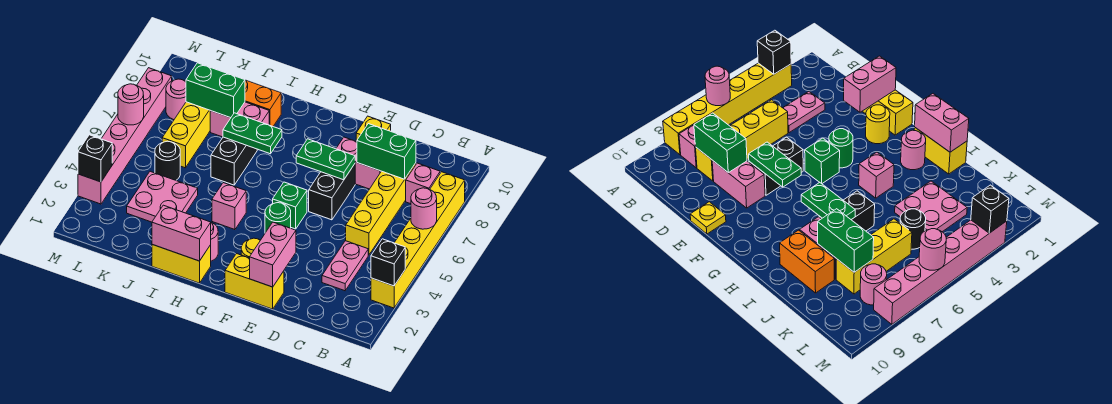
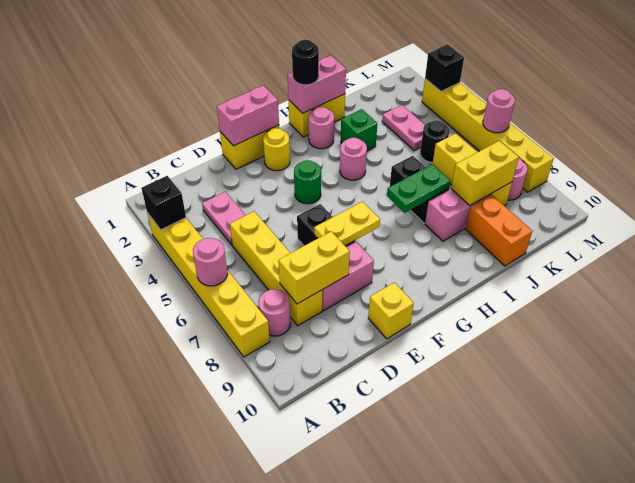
pink brick B8 level 1 -> pink round brick B8 level 1
green brick C8:D8 level 2 -> yellow brick C8:D8 level 2
pink brick E1:E2 level 2 -> pink brick E1:F1 level 2
green plate E7:F7 level 2 -> yellow plate E7:F7 level 2
yellow plate E10 level 1 -> yellow brick E10 level 1
green brick F5 level 1 -> green brick I3 level 1
none -> black round brick H1 level 3
pink brick H4 level 1 -> pink round brick H4 level 1
orange brick I9:J9 level 1 -> orange brick J9:J10 level 1
pink plate J3:K4 level 1 -> pink plate K3:K4 level 1
green brick J8:K8 level 2 -> yellow brick J8:K8 level 2
pink brick M3:M8 level 1 -> yellow brick M3:M8 level 1

